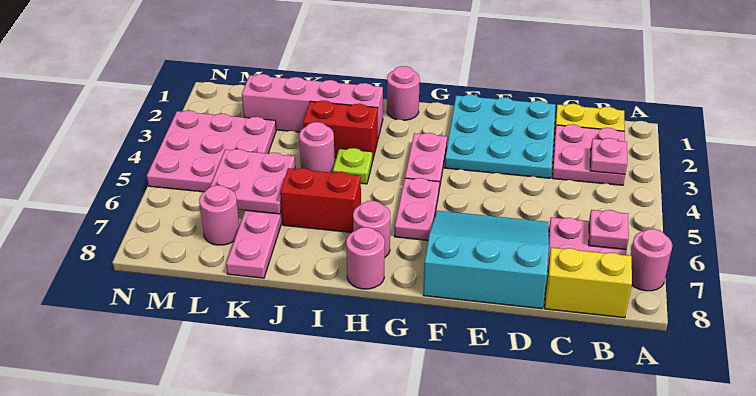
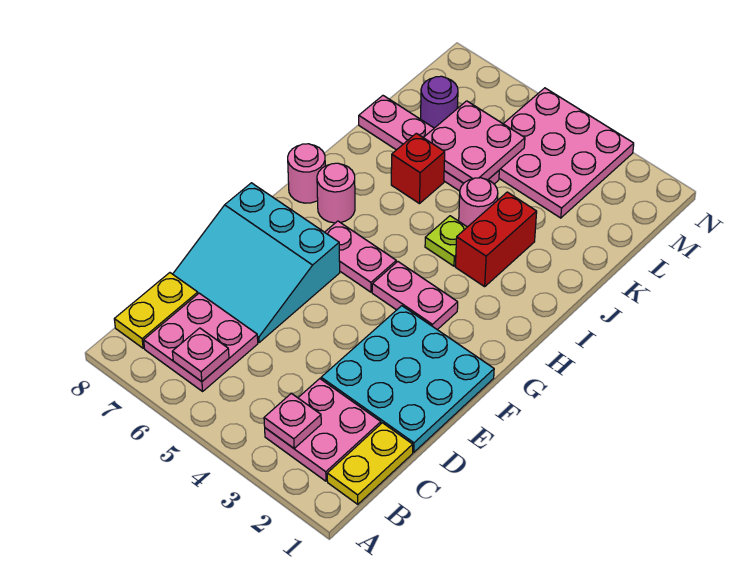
pink round brick A7 level 1 -> none
yellow brick B8:C8 level 1 -> yellow plate B8:C8 level 1
cyan slope D6:F8 level 1 top 8 -> cyan slope D6:F8 level 1 top F
pink round brick H1 level 1 -> none
pink brick I2:L2 level 1 -> none
red brick I6:J6 level 1 -> red brick J6 level 1
pink round brick L7 level 1 -> purple round brick L7 level 1

